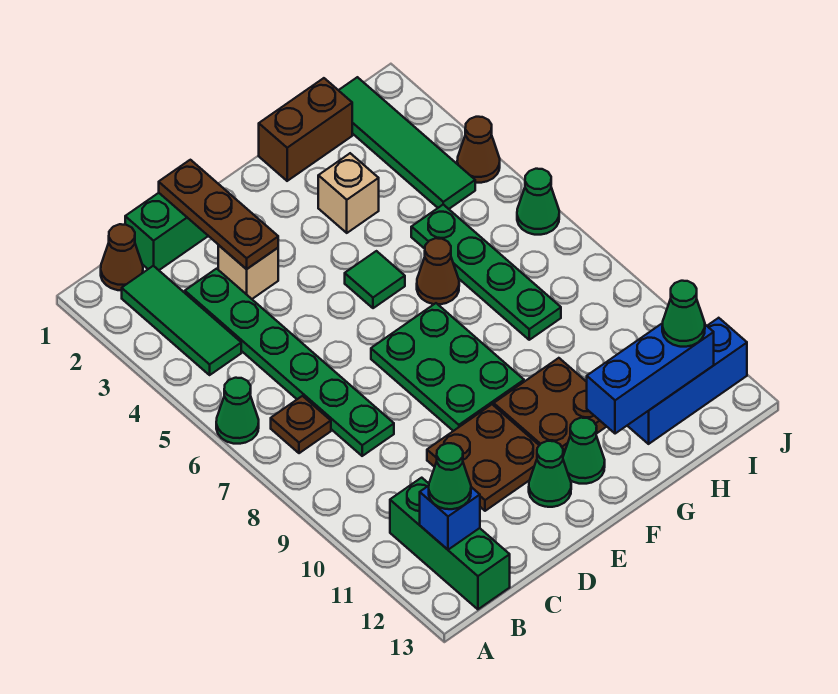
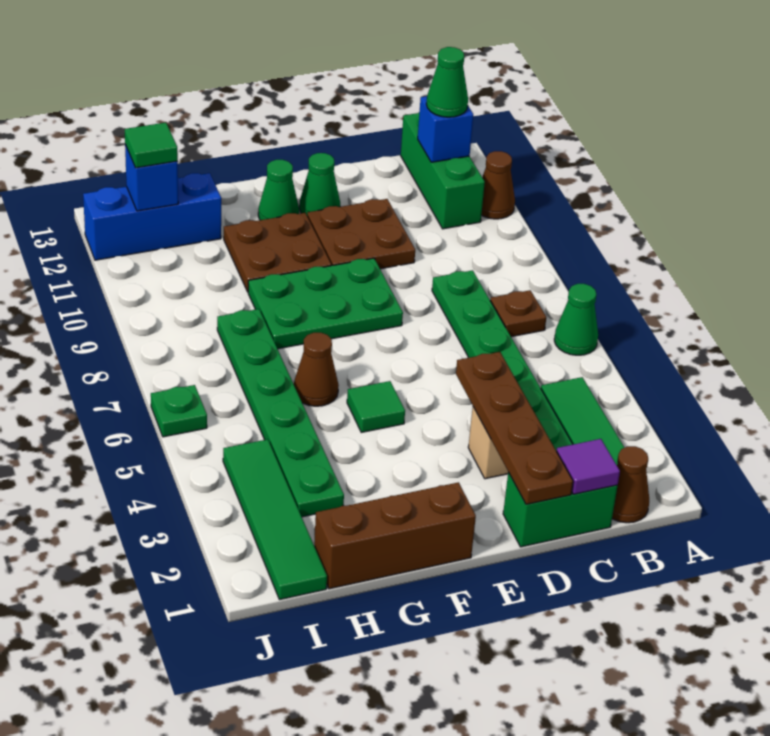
none -> purple tile C1 level 2
brown plate D1:D3 level 2 -> brown plate D1:D4 level 2
green plate E7:F9 level 1 -> green plate E8:G9 level 1
brown brick G1:H1 level 1 -> brown brick F1:H1 level 1
tan brick G3 level 1 -> none
blue brick G12:I12 level 2 -> blue brick I12 level 2
green plate H5:H8 level 1 -> green plate H3:H8 level 1
green cone I12 level 3 -> green tile I12 level 3
brown cone J4 level 1 -> brown cone A11 level 1
green cone J6 level 1 -> green plate J6 level 1

